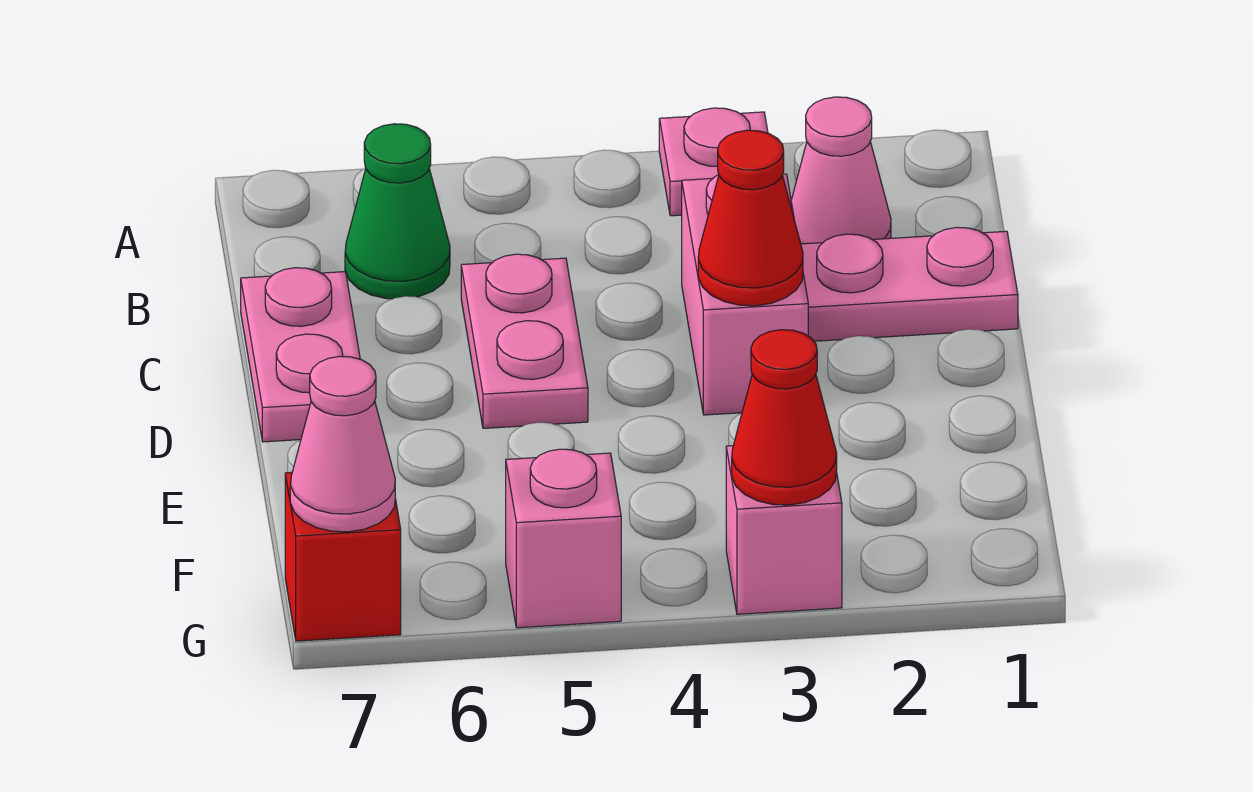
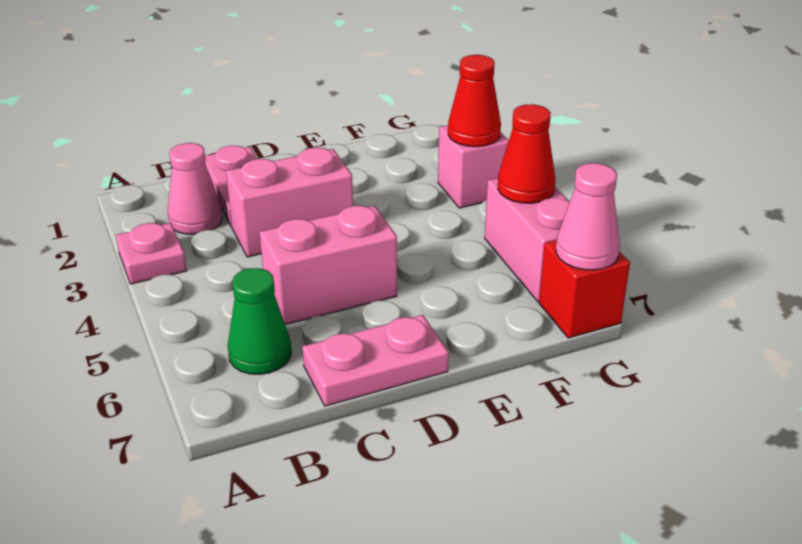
pink plate C5:D5 level 1 -> pink brick C5:D5 level 1
red cone D3 level 2 -> red cone G5 level 2
pink brick G5 level 1 -> pink brick G5:G6 level 1

